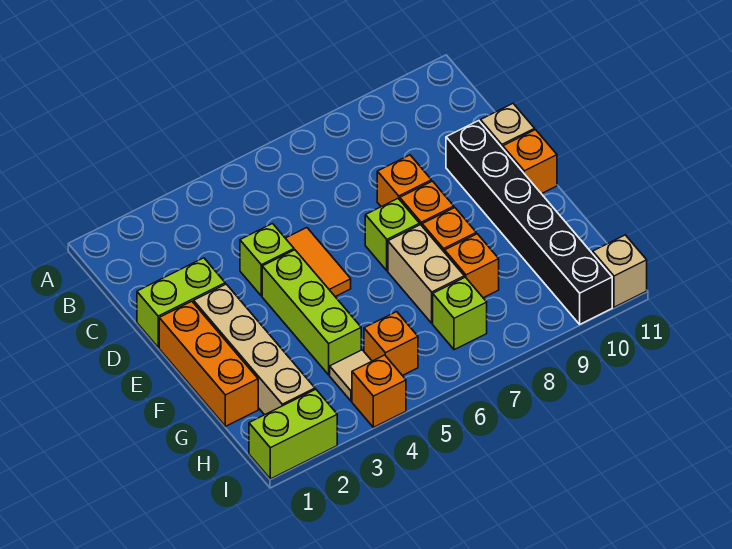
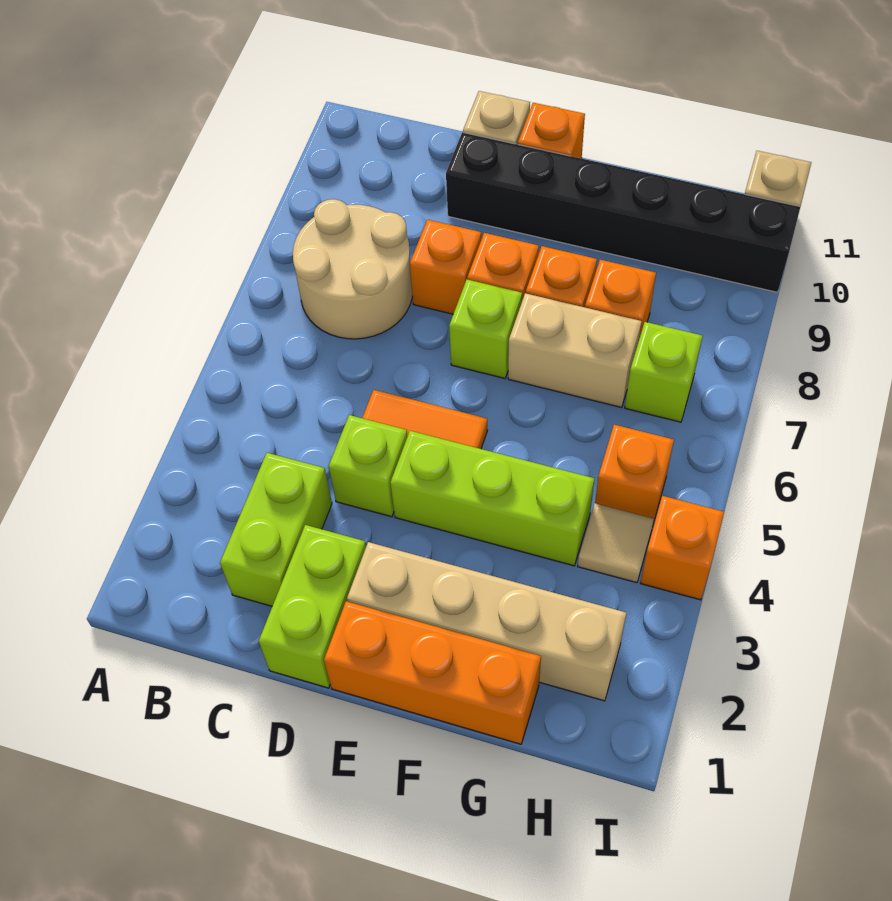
none -> tan round brick B7:C8 level 1
lime brick I1:I2 level 1 -> lime brick C2:C3 level 1

